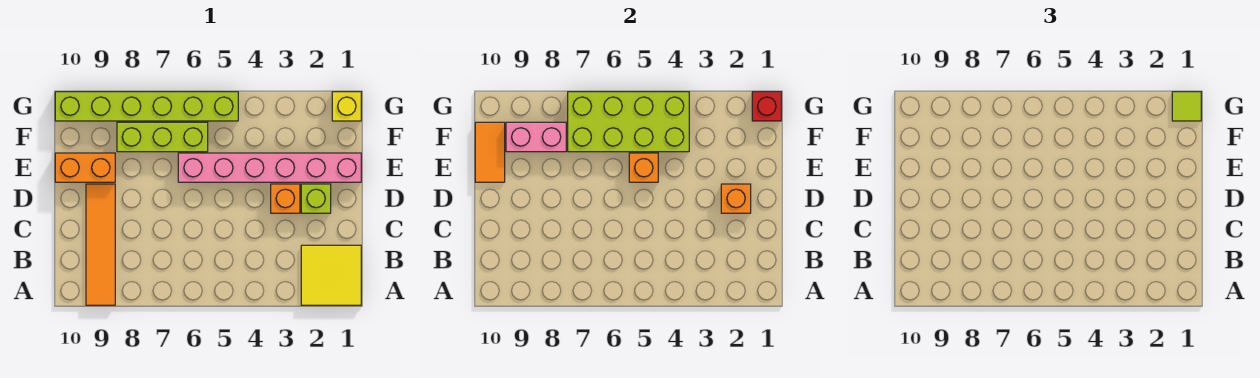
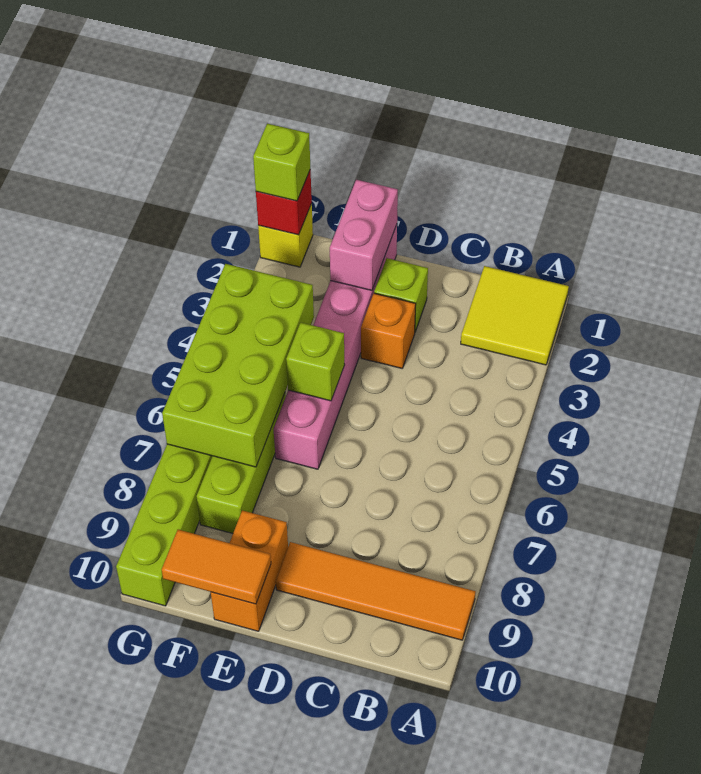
orange brick D2 level 2 -> none
orange brick E5 level 2 -> lime brick E5 level 2
pink brick F8:F9 level 2 -> pink brick E1:E2 level 2
lime tile G1 level 3 -> lime brick G1 level 3

